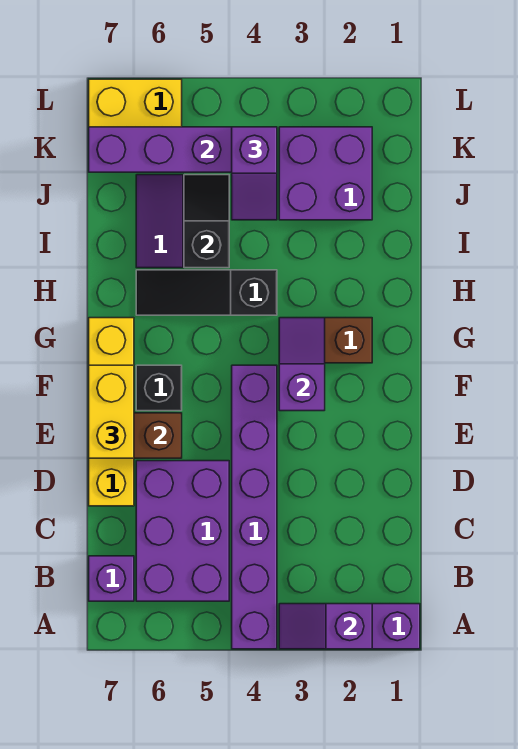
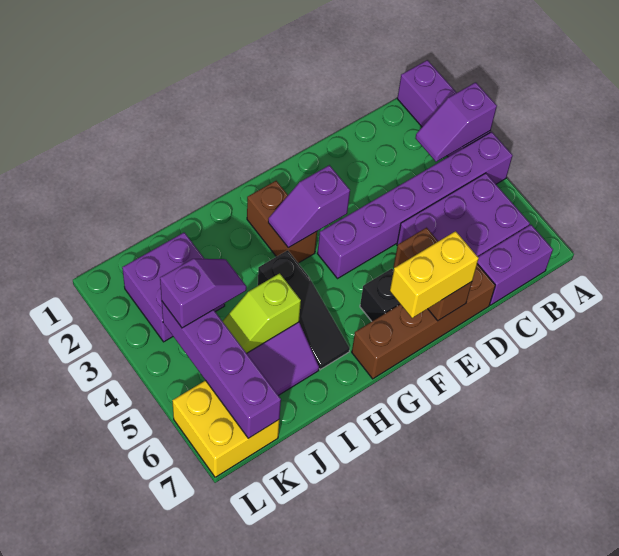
purple slope A2:A3 level 2 top 2 -> purple slope A3:B3 level 2 top A
purple brick B7 level 1 -> purple brick B7:C7 level 1
yellow brick D7:G7 level 1 -> brown brick D7:G7 level 1
black slope I5:J5 level 2 top I -> lime slope I5:J5 level 2 top I

